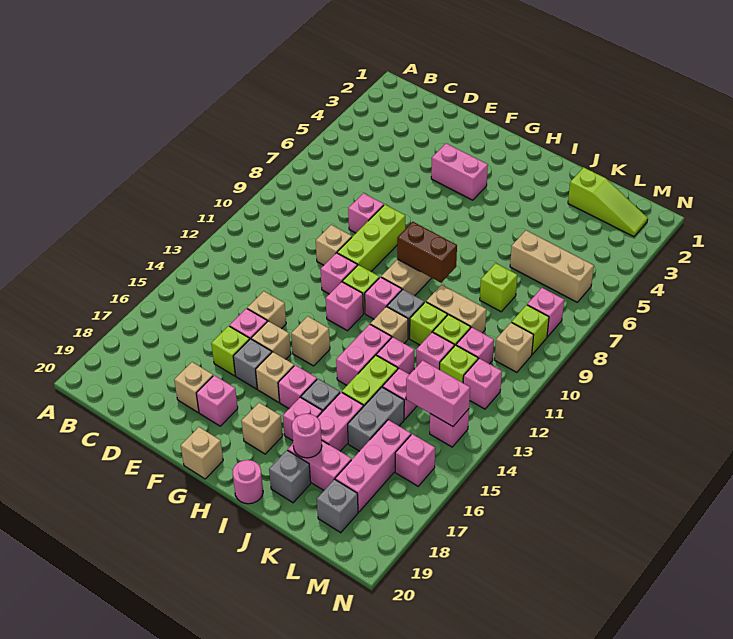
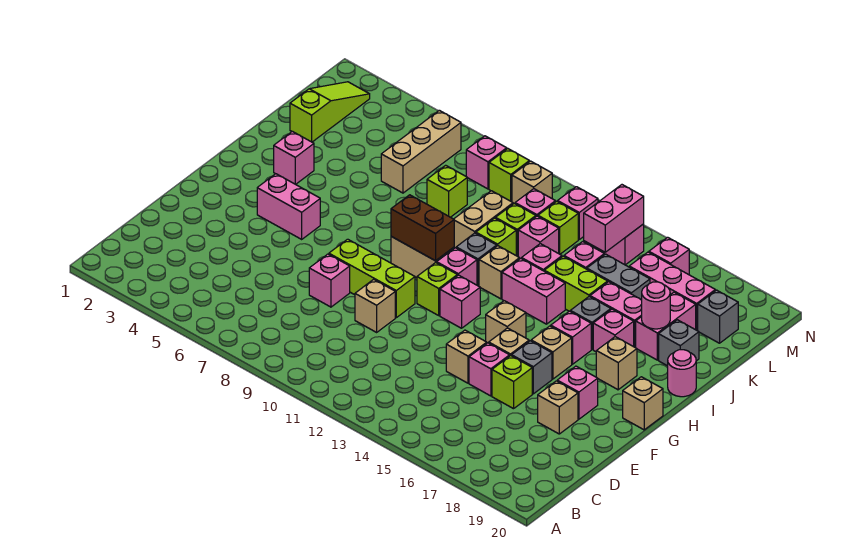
pink brick F4:G4 level 1 -> pink brick G4:G5 level 1
pink brick F11 level 1 -> pink brick I3 level 1
brown brick H9:I9 level 2 -> brown brick H9:H10 level 2

